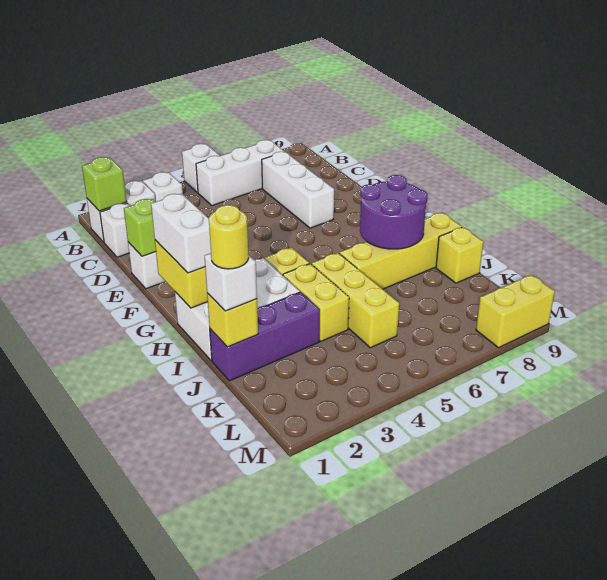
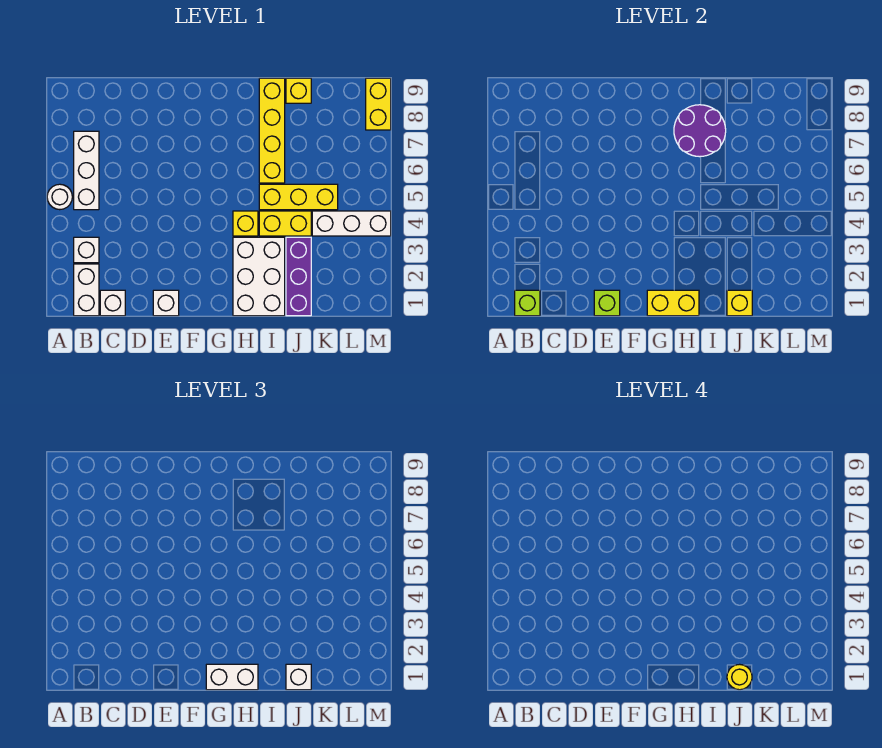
white brick A5 level 1 -> white round brick A5 level 1
white brick C7:E7 level 1 -> white brick K4:M4 level 1

